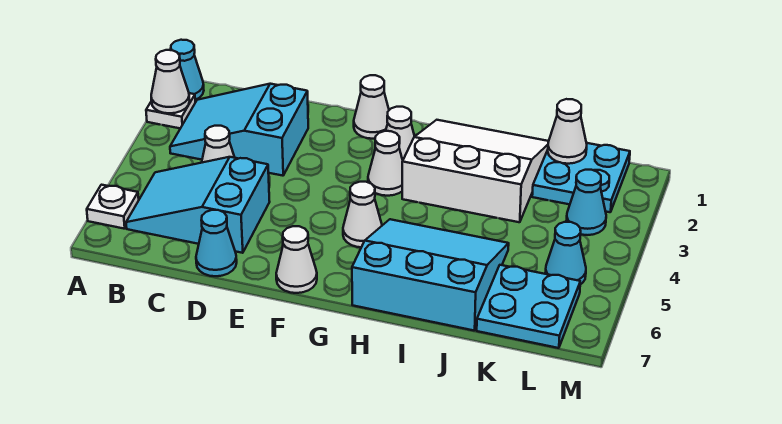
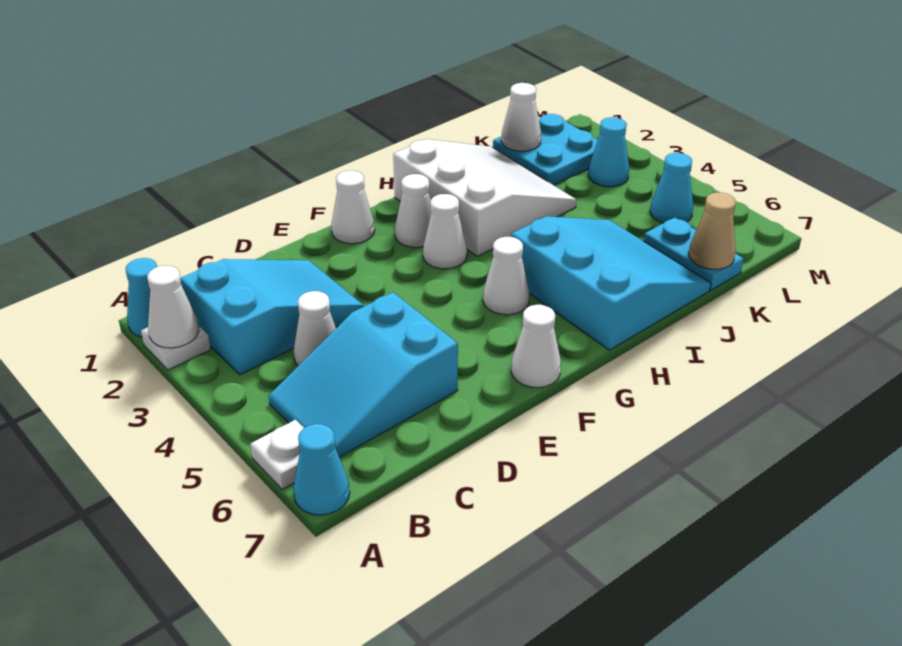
cyan slope B2:D3 level 1 top D -> cyan slope B2:D3 level 1 top B
cyan cone D7 level 1 -> cyan cone A7 level 1
white slope H1:J3 level 1 top 3 -> white slope H1:J3 level 1 top H
cyan slope H5:J7 level 1 top 7 -> cyan slope H5:J7 level 1 top H
cyan plate K6:L7 level 1 -> cyan plate K6:K7 level 1
none -> tan cone K7 level 2

